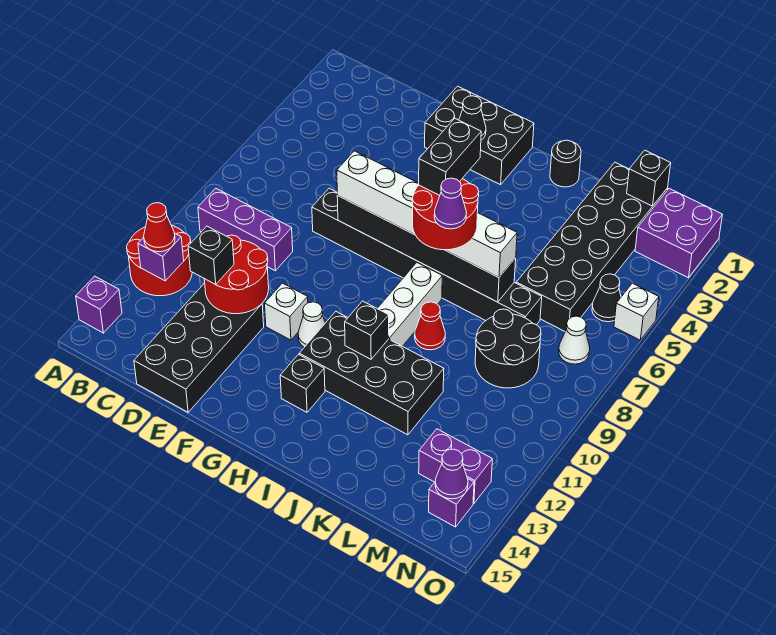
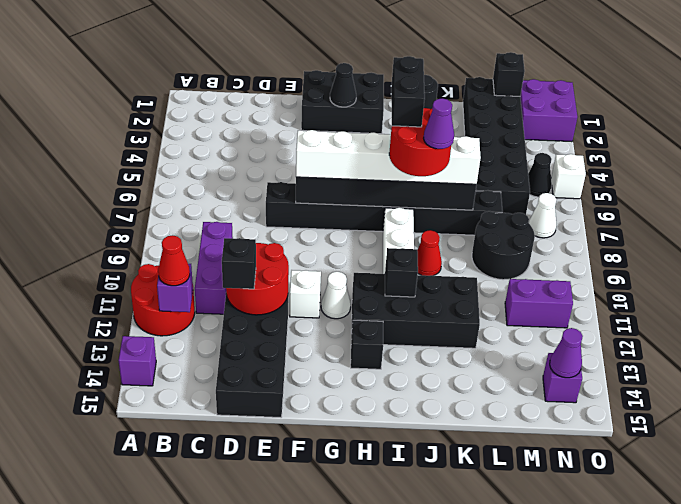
purple brick B9:D9 level 1 -> purple brick C9:C11 level 1
purple brick M13:N13 level 1 -> purple brick M11:N11 level 1

